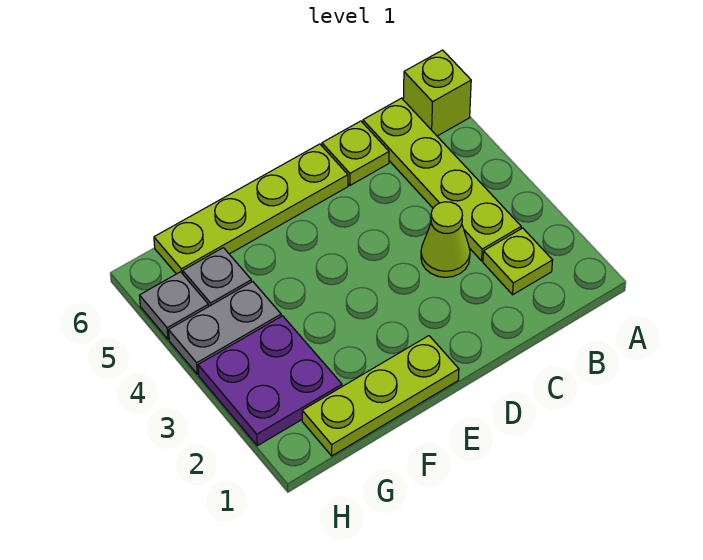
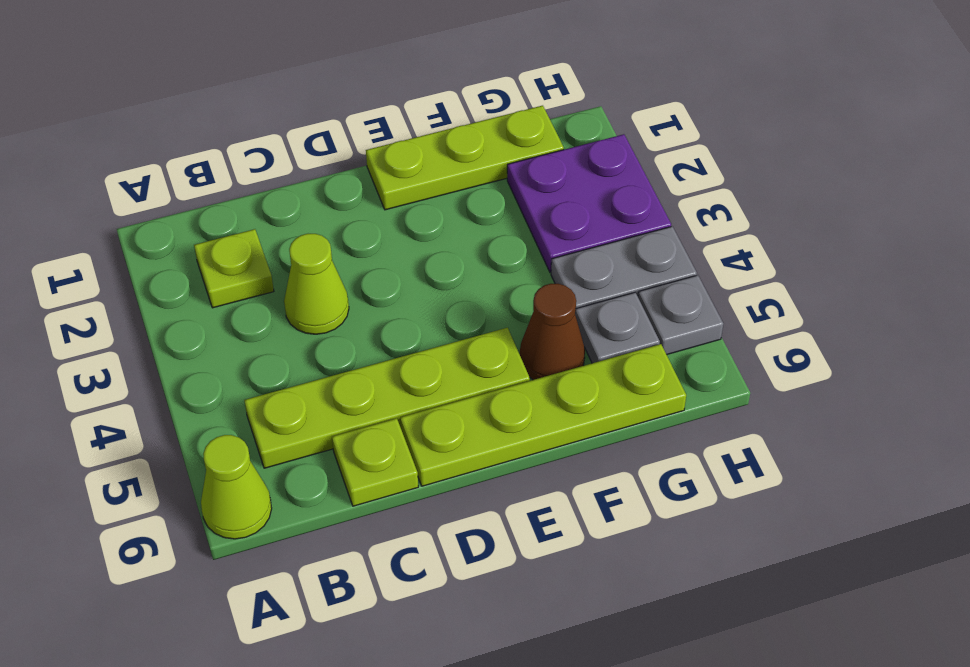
lime brick A6 level 1 -> lime cone A6 level 1
lime plate B3:B6 level 1 -> lime plate B5:E5 level 1
none -> brown cone F5 level 1

